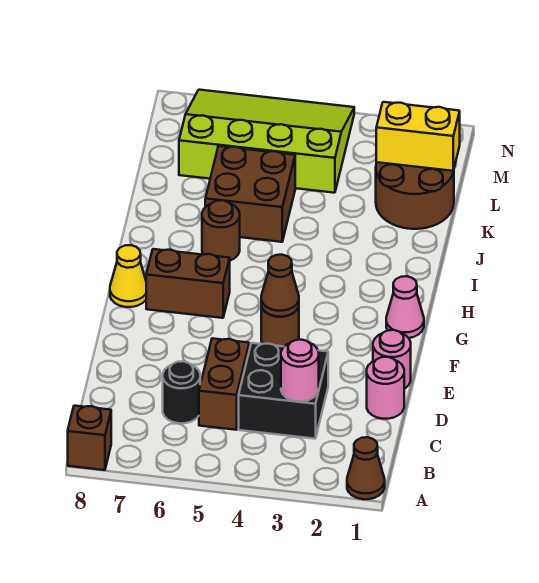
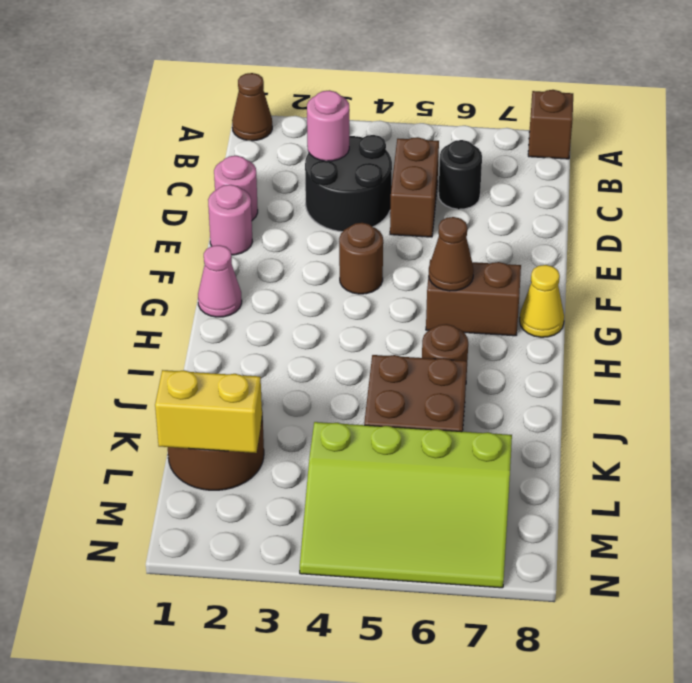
black brick C3:D4 level 1 -> black round brick C3:D4 level 1
brown cone F4 level 2 -> brown cone G6 level 2

